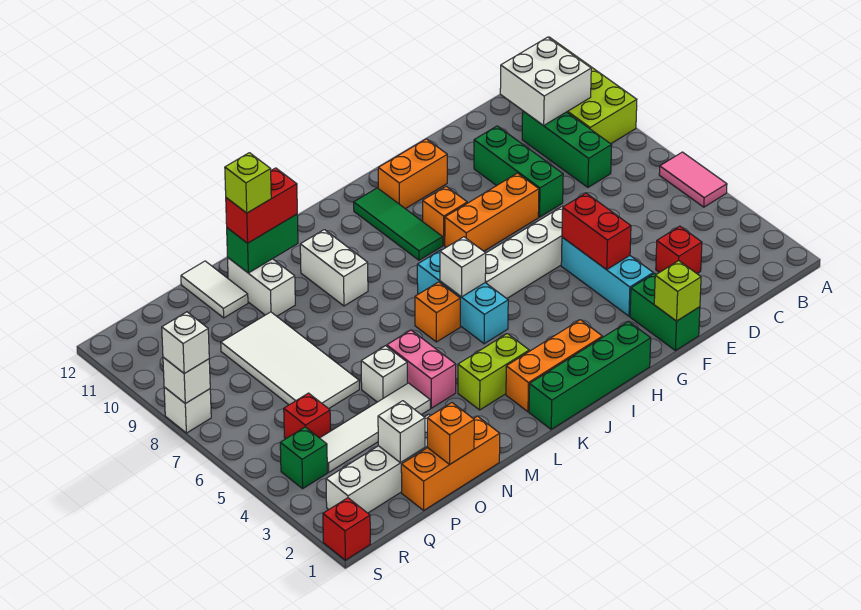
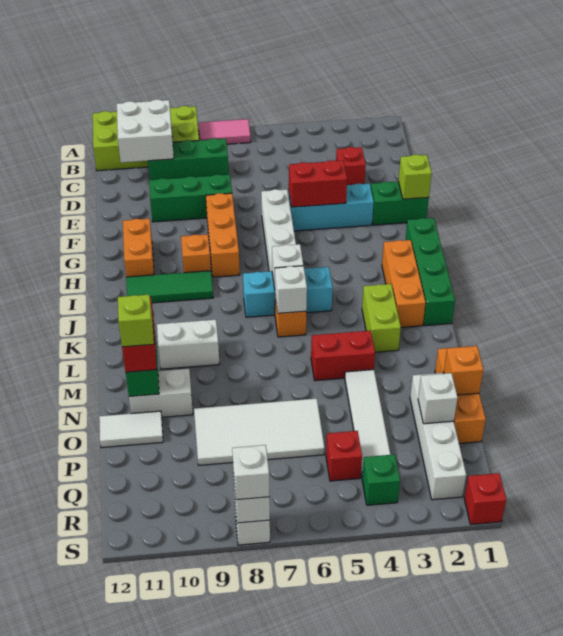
pink tile A5:A6 level 1 -> pink tile A7:A8 level 1
pink brick M4:M5 level 1 -> red brick M4:M5 level 1
white brick N5 level 1 -> white brick K6 level 2

